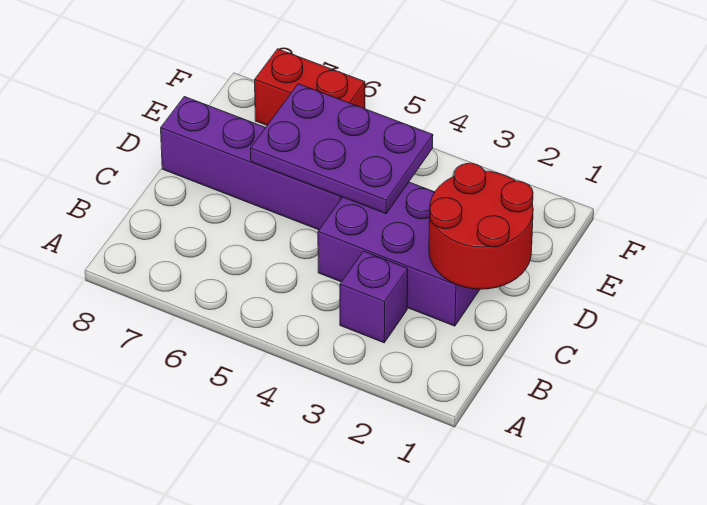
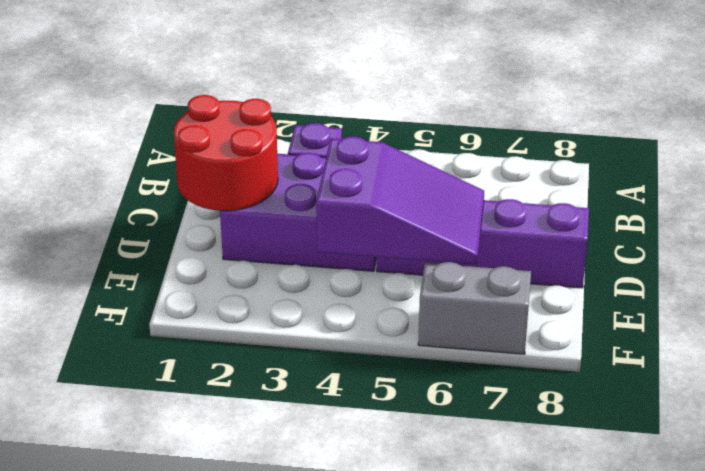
purple plate D4:E6 level 2 -> purple slope D4:E6 level 2 top 4
red brick F6:F7 level 1 -> grey brick F6:F7 level 1

